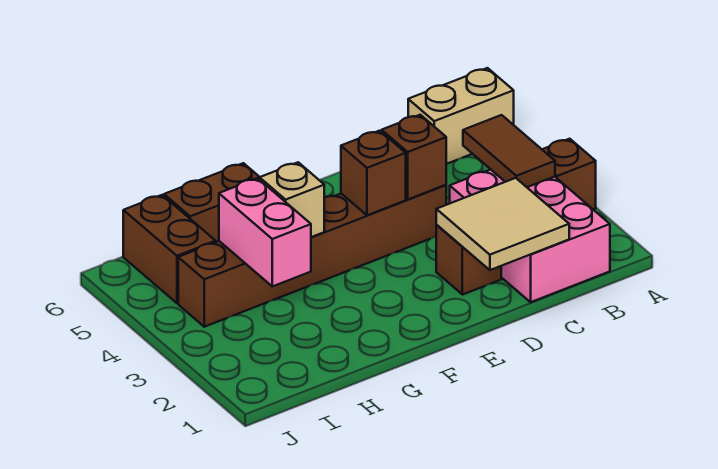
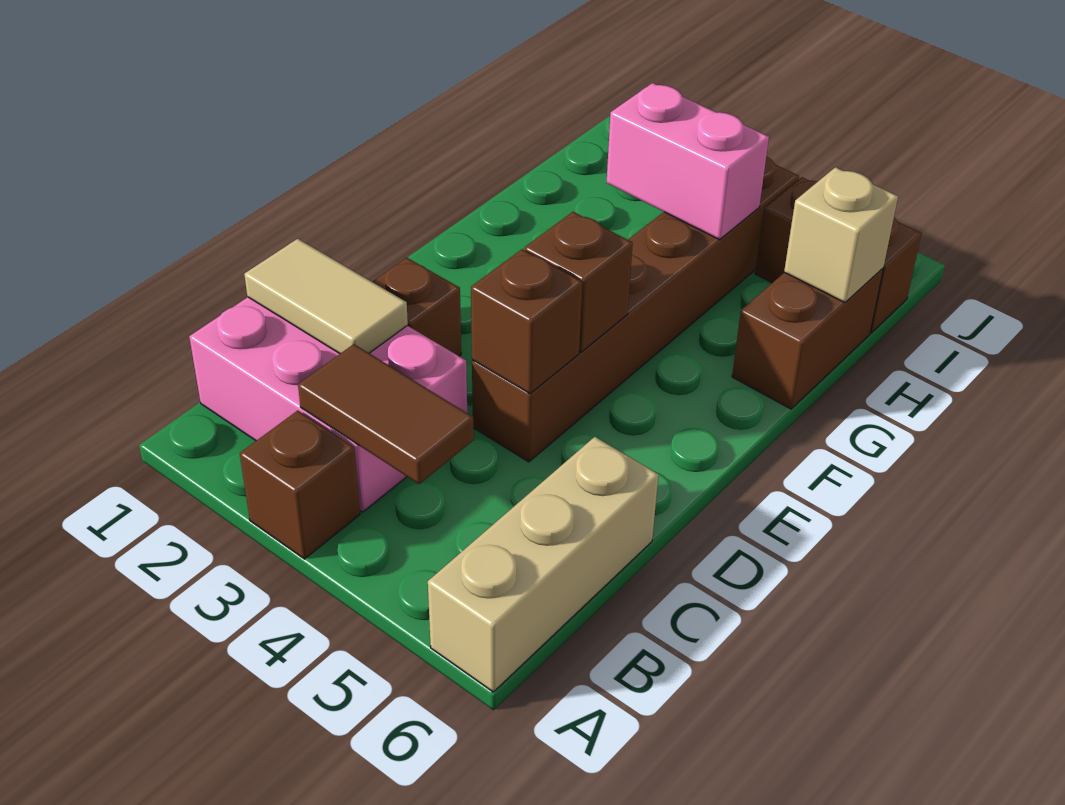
tan brick A6:B6 level 1 -> tan brick A6:C6 level 1
tan tile C1:D2 level 2 -> tan tile C1:C2 level 2
tan brick G4 level 2 -> tan brick H6 level 2

